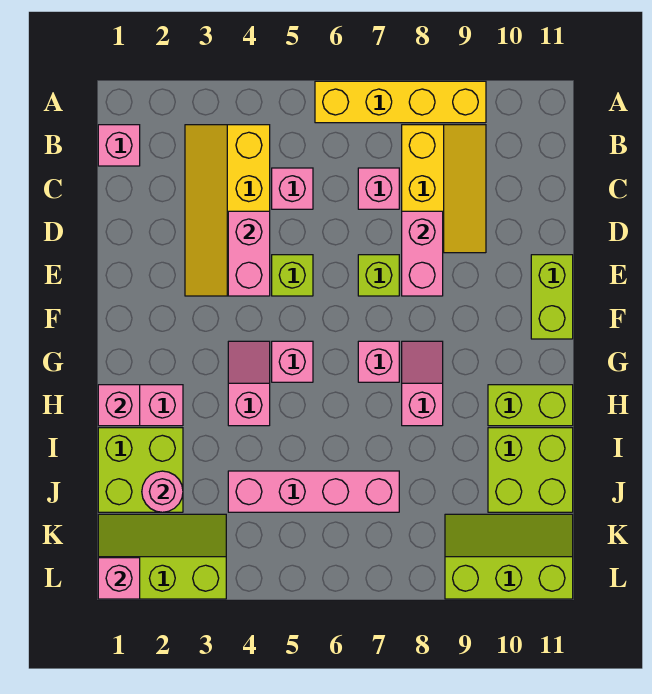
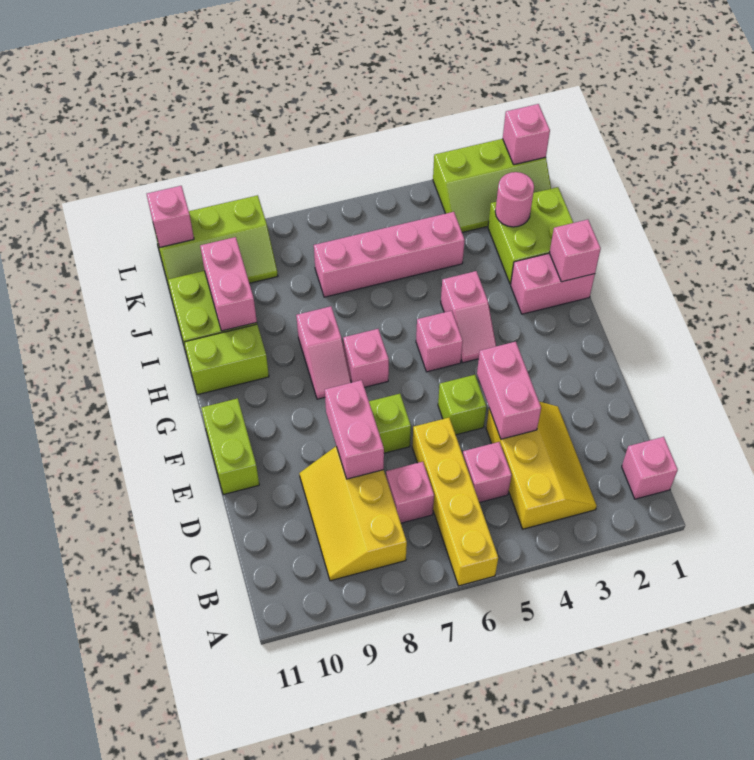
yellow brick A6:A9 level 1 -> yellow brick A6:D6 level 1
yellow slope B3:E4 level 1 top 4 -> yellow slope B3:D4 level 1 top 4
none -> pink brick I10:J10 level 2
none -> pink brick L11 level 2

